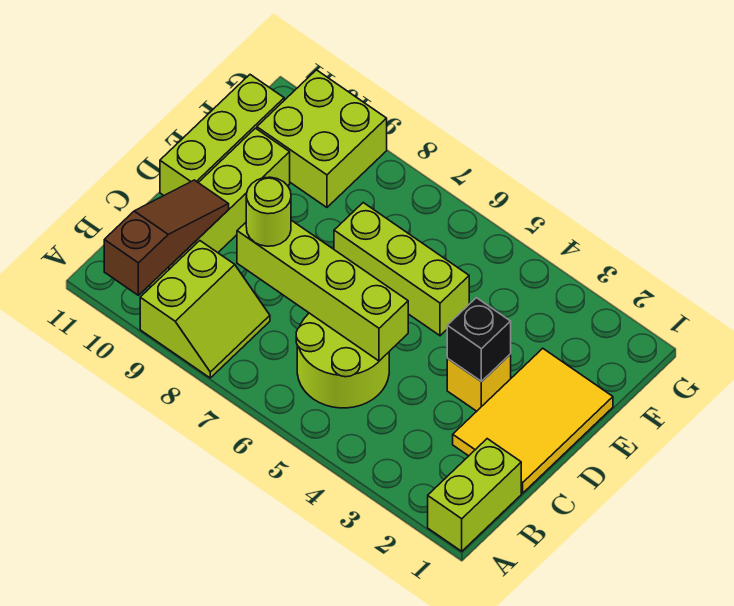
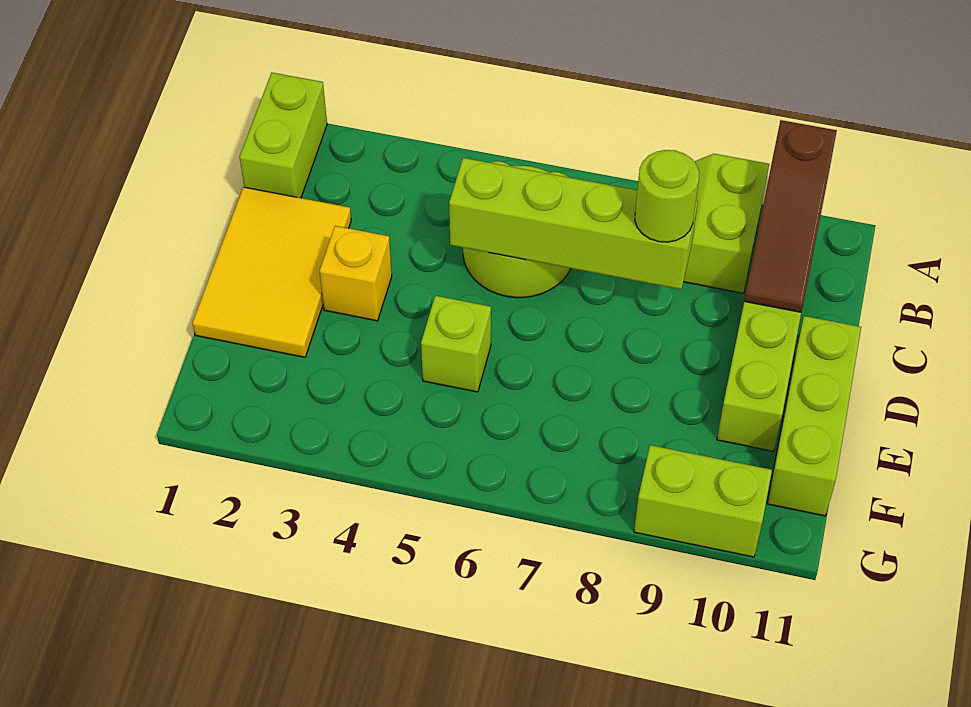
black brick D3 level 2 -> none
lime brick E5:E7 level 1 -> lime brick E5 level 1
lime brick F9:G10 level 1 -> lime brick G9:G10 level 1

